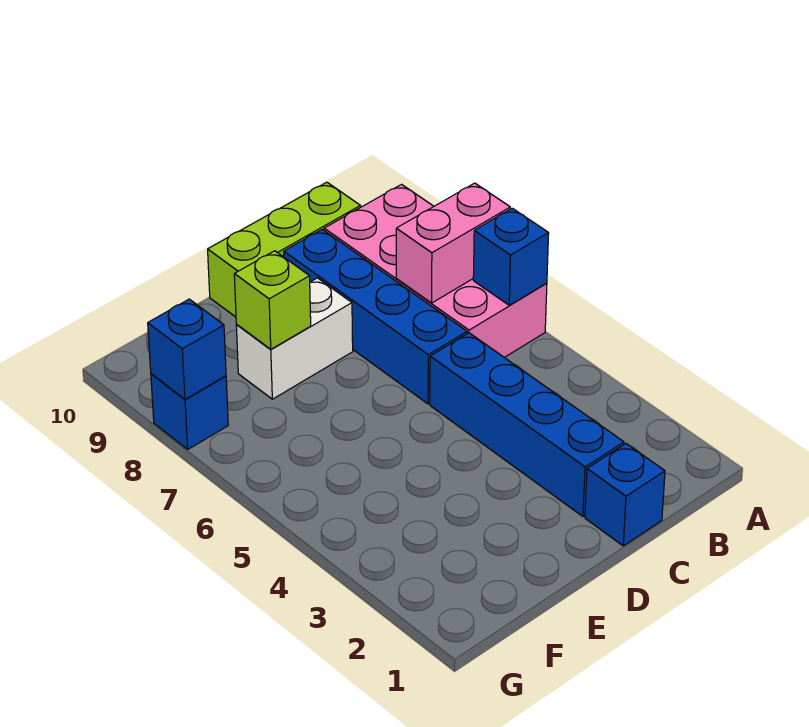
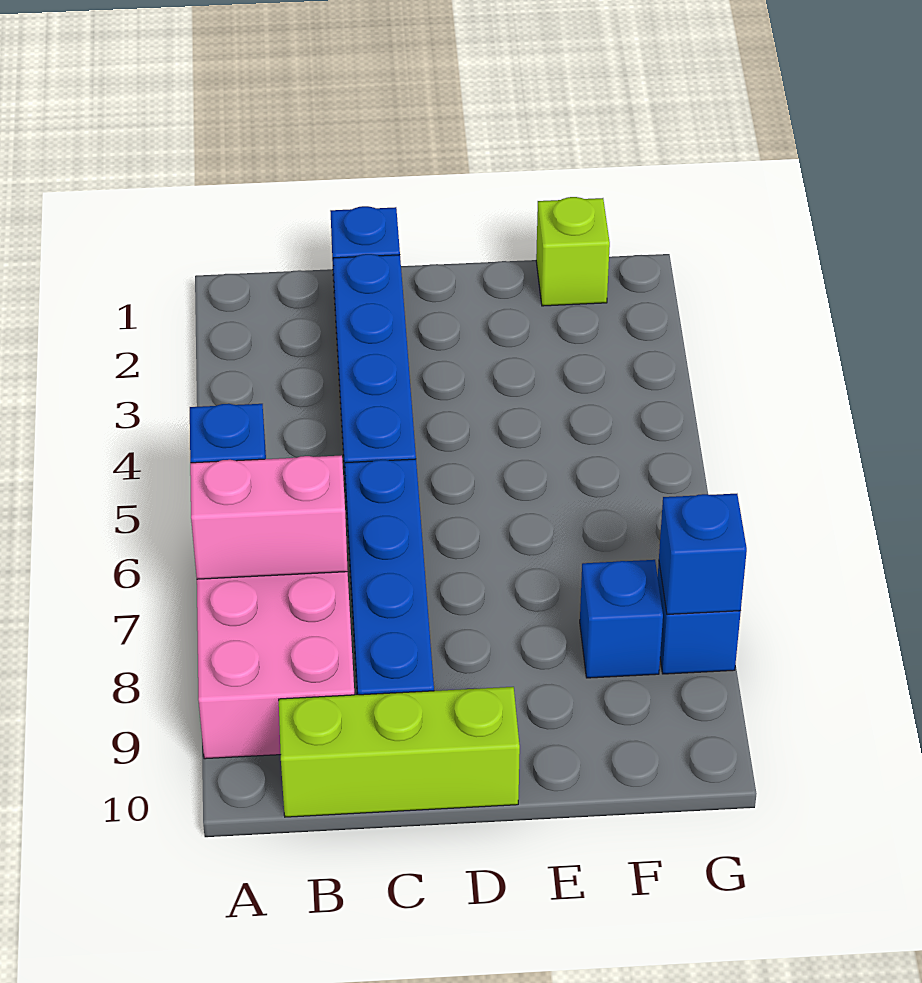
white brick D8:E8 level 1 -> none
lime brick E8 level 2 -> lime brick F1 level 1
none -> blue brick F8 level 1

